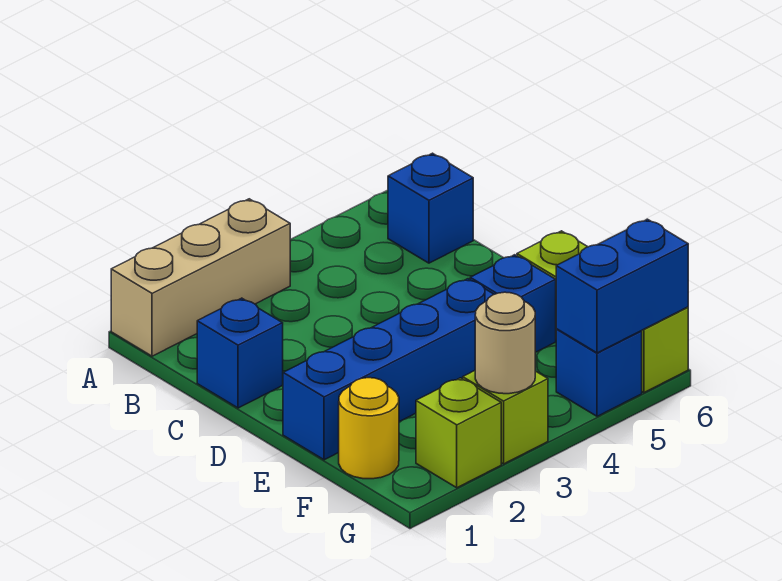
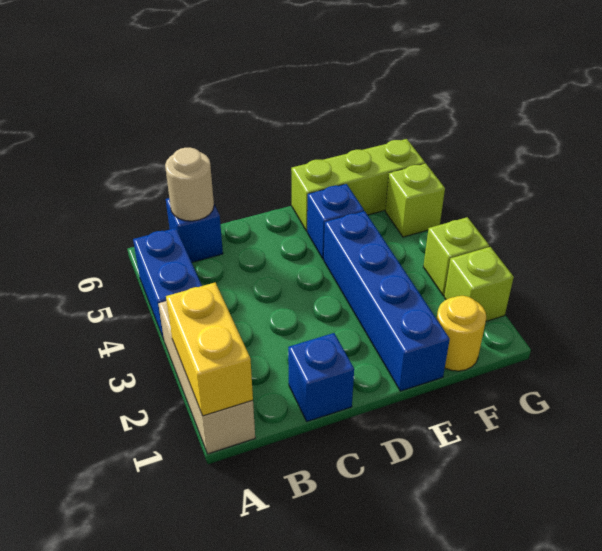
none -> yellow brick A1:A2 level 2
tan round brick G3 level 2 -> tan round brick B6 level 2
blue brick G5 level 1 -> lime brick G5 level 1
blue brick G5:G6 level 2 -> blue brick A4:A5 level 1

